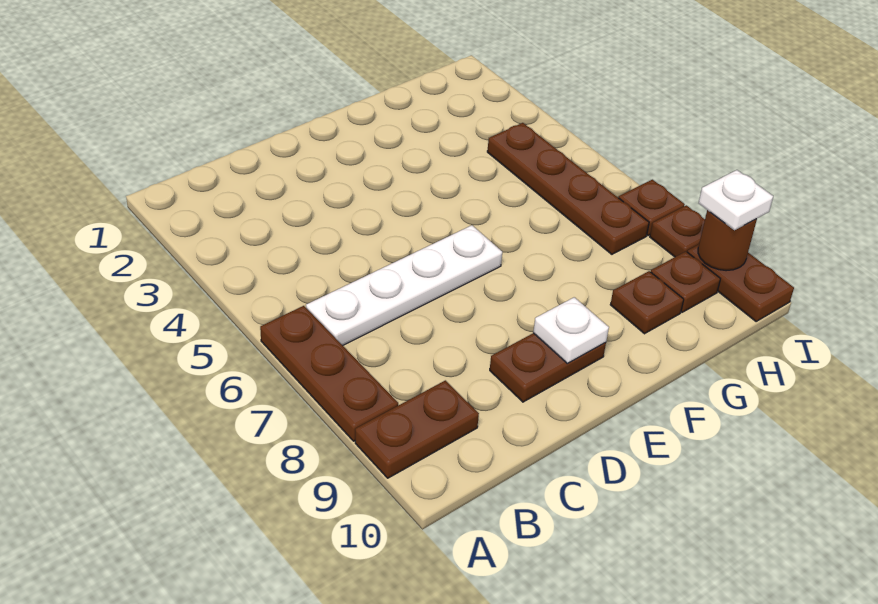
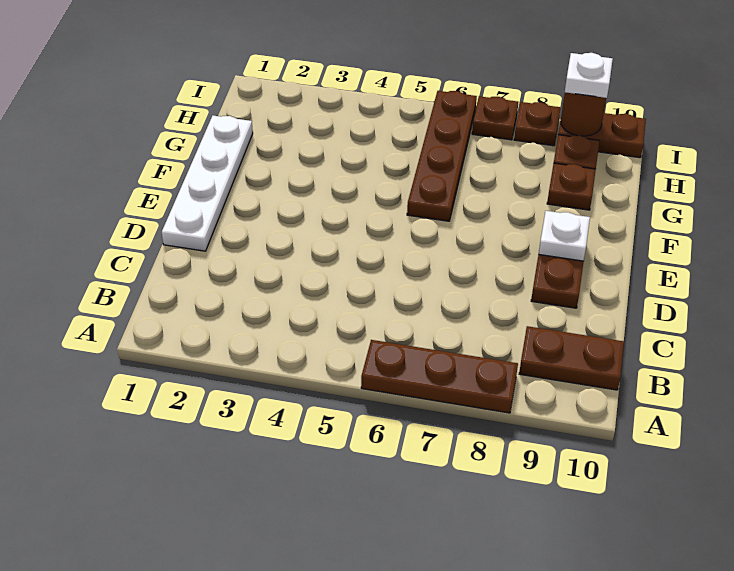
brown plate A9:B9 level 1 -> brown plate B9:B10 level 1
white plate B6:E6 level 1 -> white plate D1:G1 level 1
brown plate H4:H7 level 1 -> brown plate F6:I6 level 1

